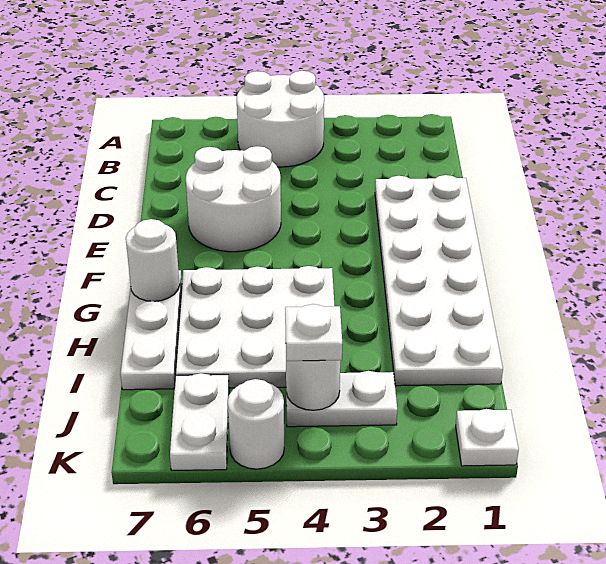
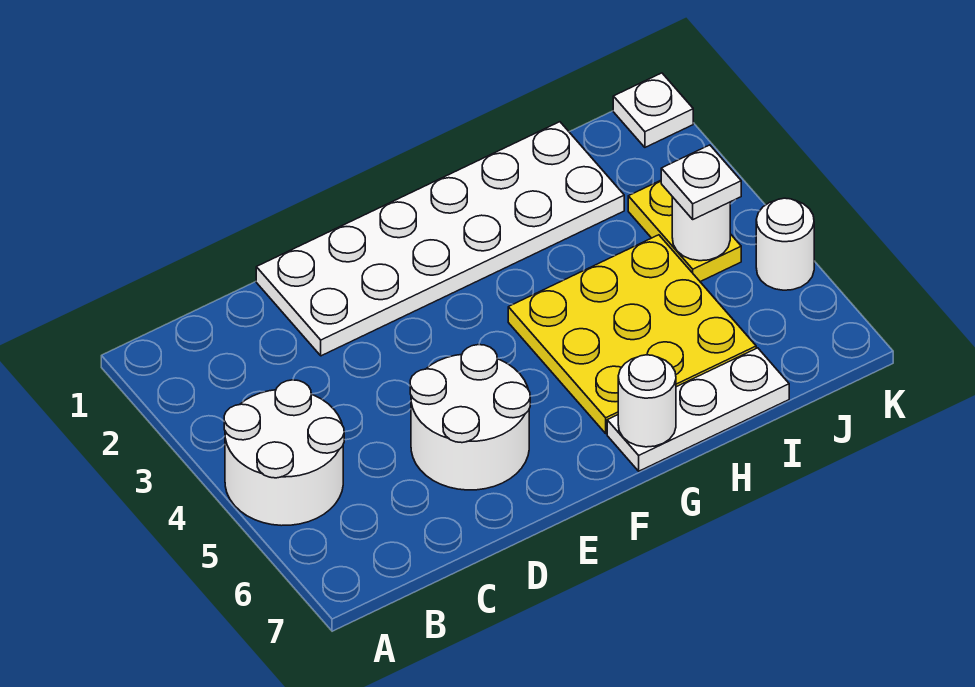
white plate G4:I6 level 1 -> yellow plate G4:I6 level 1
white plate J3:J4 level 1 -> yellow plate J3:J4 level 1
white plate J6:K6 level 1 -> none

